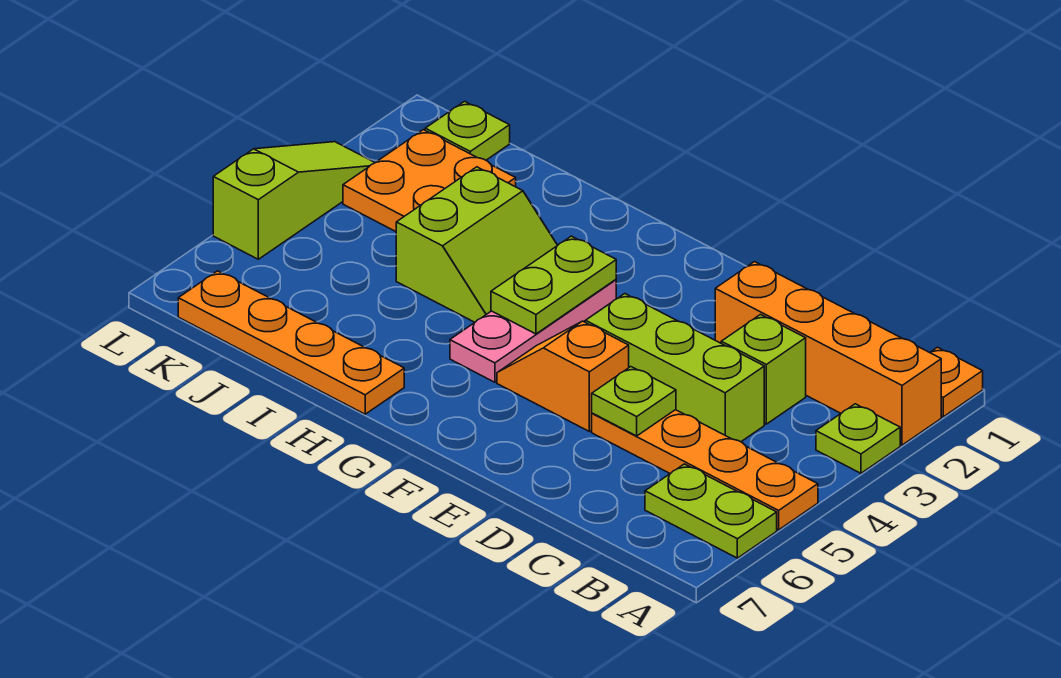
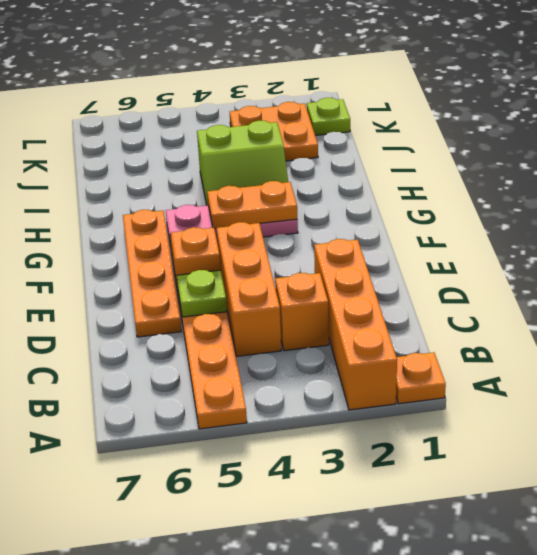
lime plate A3 level 1 -> none
lime plate A6:B6 level 1 -> none
lime brick C3 level 1 -> orange brick C3 level 1
lime brick C4:E4 level 1 -> orange brick C4:E4 level 1
lime plate G3:G4 level 2 -> orange plate G3:G4 level 2
orange plate H7:K7 level 1 -> orange plate D6:G6 level 1
lime slope L3:L5 level 1 top 5 -> none

